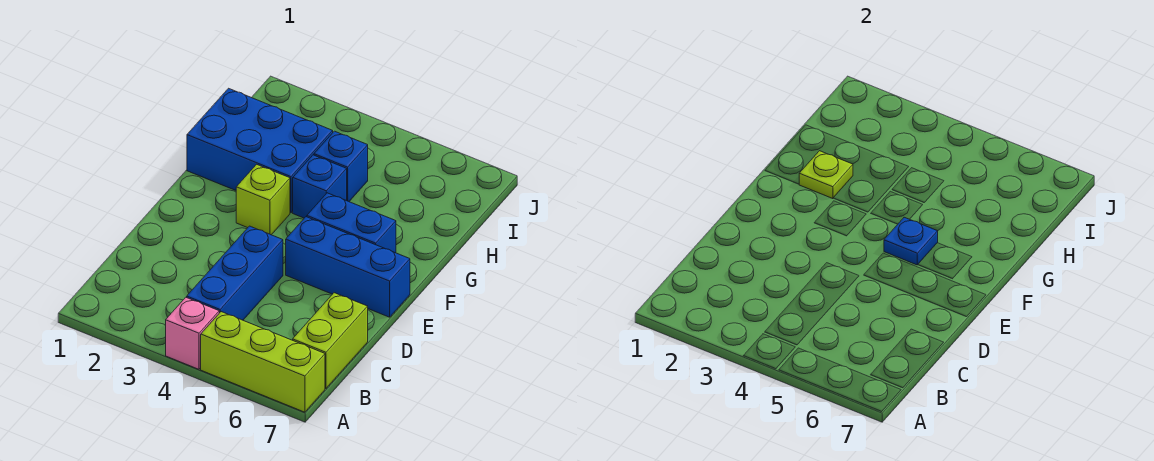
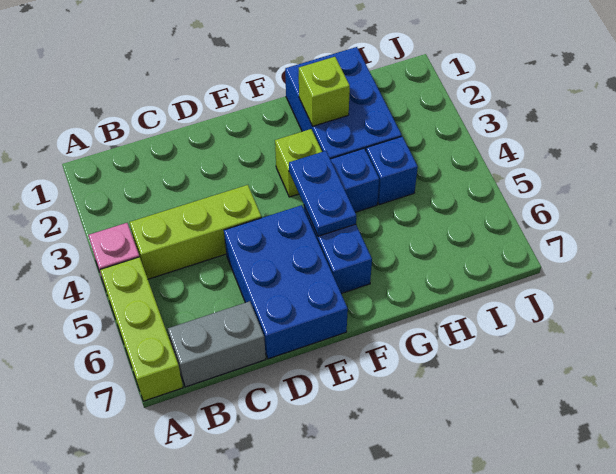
blue brick B4:D4 level 1 -> lime brick B4:D4 level 1
lime brick B7:C7 level 1 -> grey brick B7:C7 level 1
blue brick E5:E7 level 1 -> blue brick D5:E7 level 1
blue plate F5 level 2 -> blue plate F4:F5 level 2
lime plate G2 level 2 -> lime brick G2 level 2

